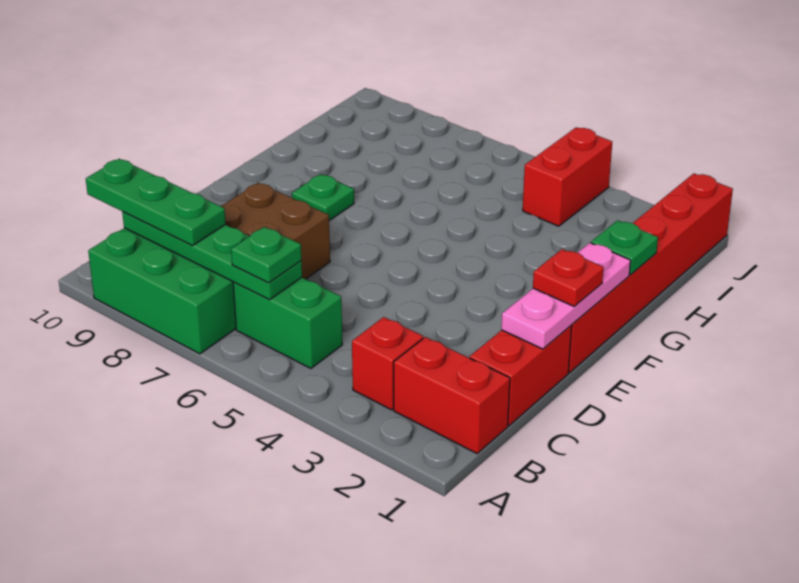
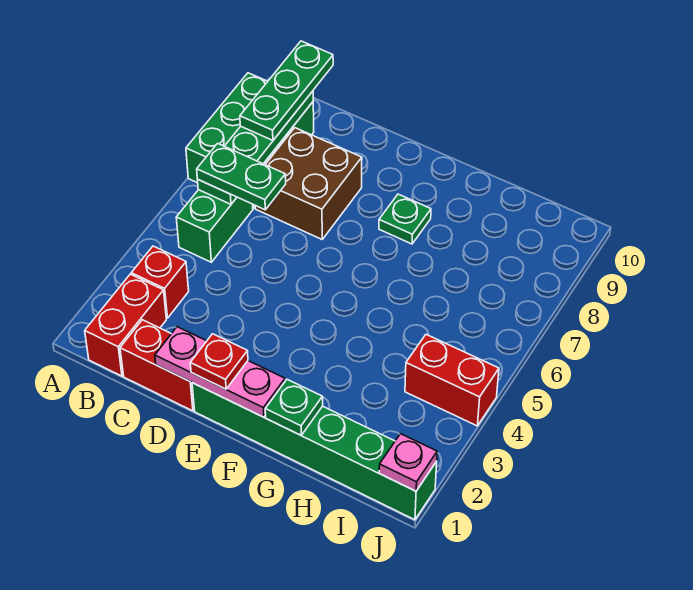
green plate B6 level 3 -> green plate B6:C6 level 3
red brick E1:J1 level 1 -> green brick E1:J1 level 1
none -> pink plate J1 level 2

